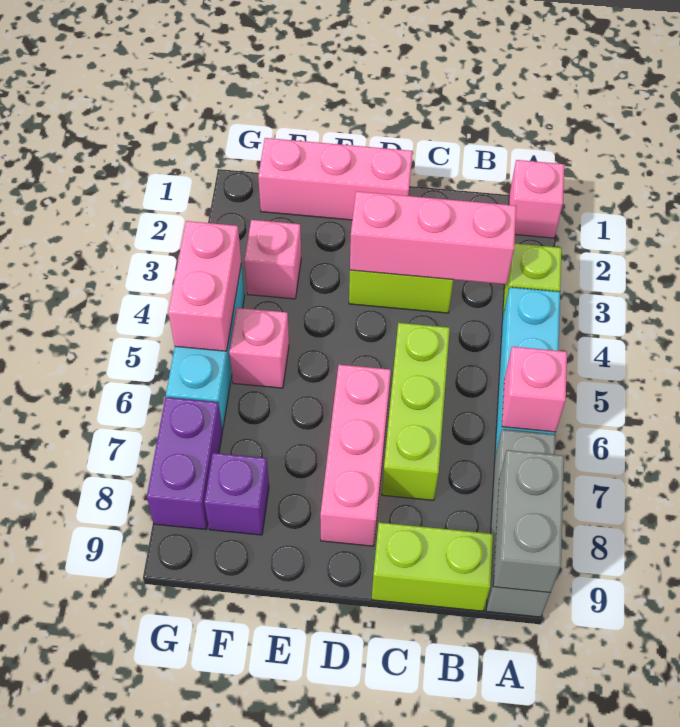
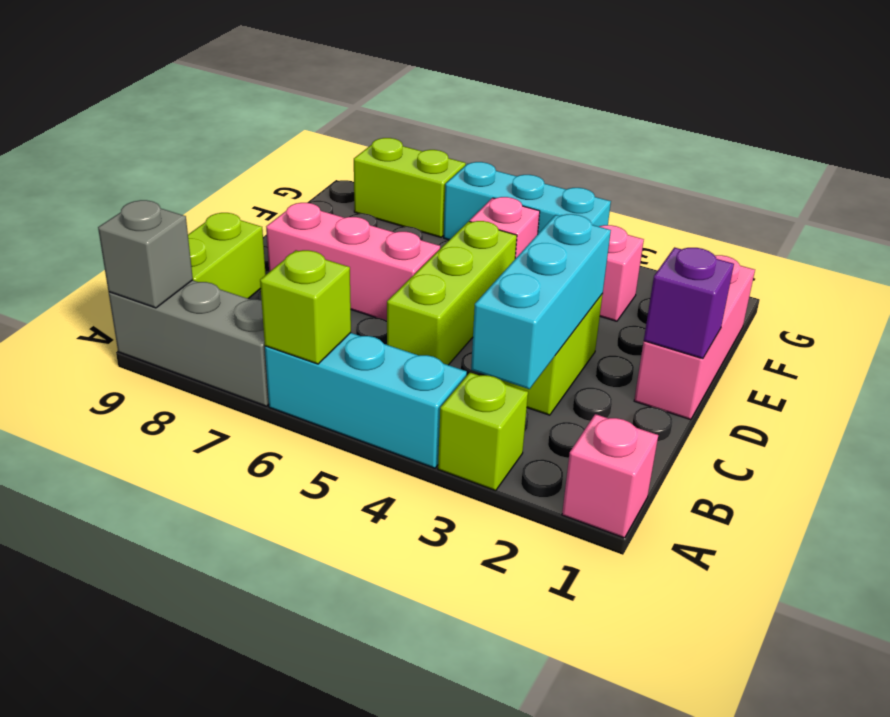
pink brick A6 level 2 -> lime brick A6 level 2
grey brick A8:A9 level 2 -> grey brick A9 level 2
pink brick B3:D3 level 2 -> cyan brick B3:D3 level 2
lime brick C5:C7 level 1 -> lime brick C5:E5 level 1
purple brick F8 level 1 -> purple brick D1 level 2
pink brick G4:G5 level 2 -> none
purple brick G7:G8 level 1 -> lime brick G7:G8 level 1

